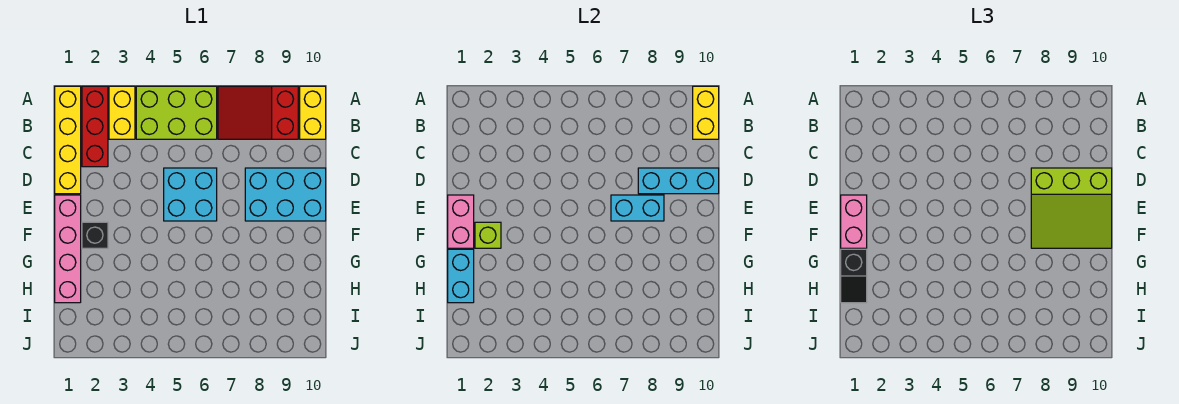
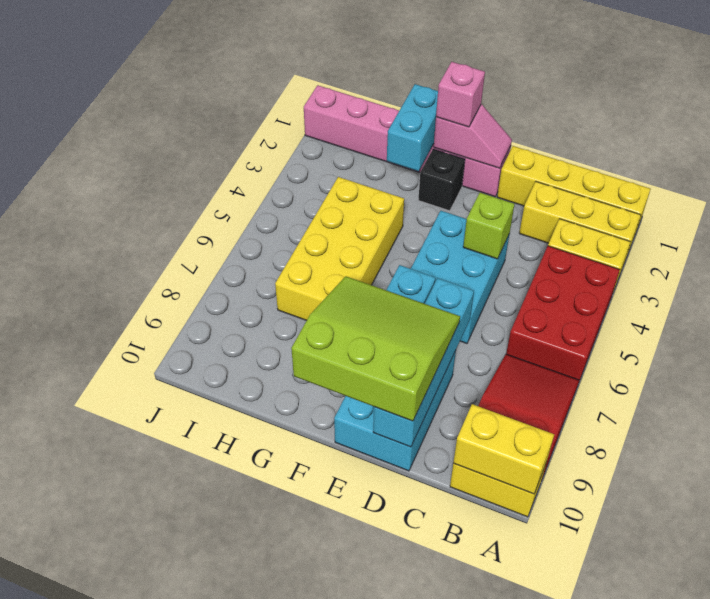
red brick A2:C2 level 1 -> yellow brick A2:C2 level 1
lime brick A4:B6 level 1 -> red brick A4:B6 level 1
cyan brick D5:E6 level 1 -> cyan brick D4:E6 level 1
cyan brick D8:D10 level 2 -> cyan brick D7:D10 level 2
lime slope D8:F10 level 3 top D -> lime slope D8:F10 level 3 top 10
pink brick E1:H1 level 1 -> pink brick E1:J1 level 1
pink brick E1:F1 level 2 -> pink slope E1:F1 level 2 top F
pink brick E1:F1 level 3 -> pink brick F1 level 3
lime brick F2 level 2 -> lime brick D4 level 2
cyan brick G1:H1 level 2 -> cyan brick G1:G2 level 2
black slope G1:H1 level 3 top G -> none
none -> yellow brick G4:H7 level 1

